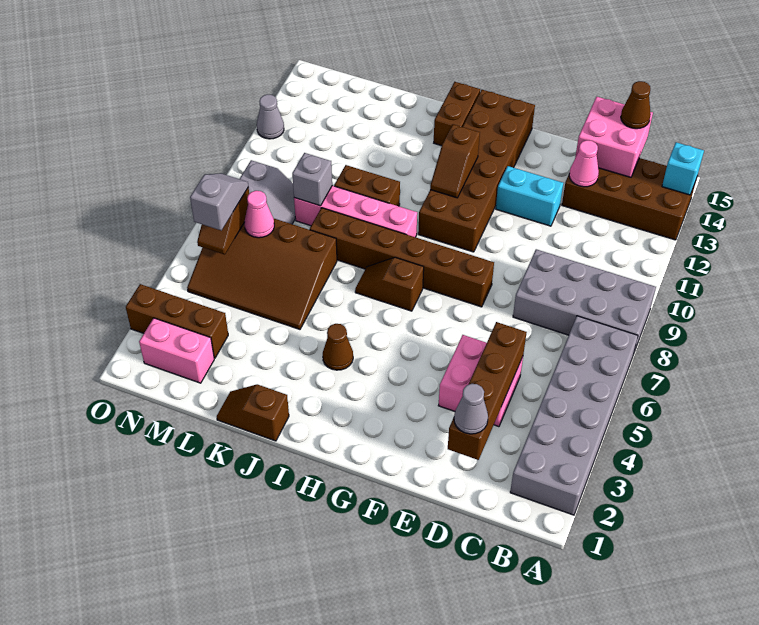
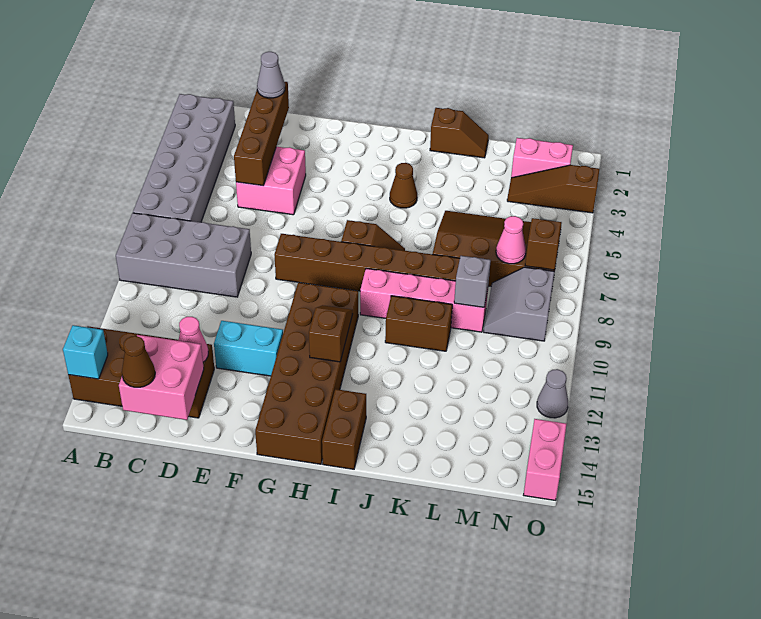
brown brick M3:O3 level 1 -> brown slope M3:O3 level 1 top O
grey slope N6:N7 level 3 top 6 -> none
none -> pink brick O14:O15 level 1

